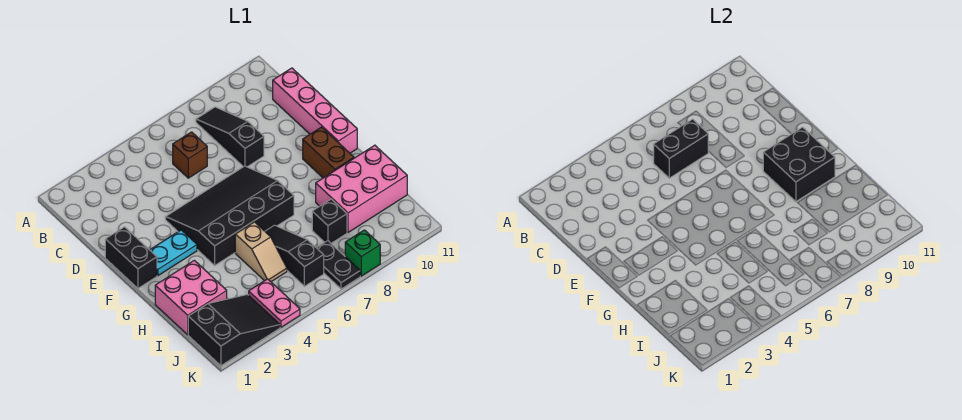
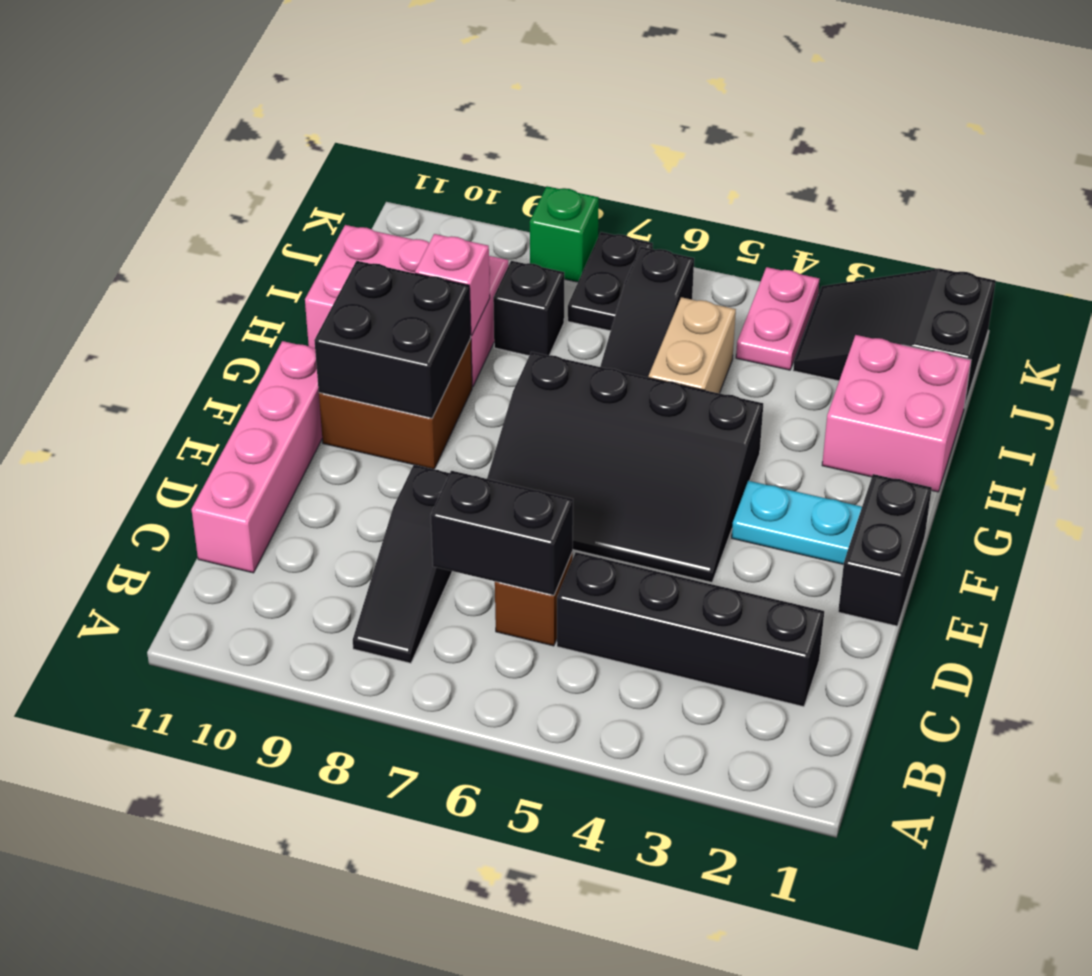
none -> black brick C2:C5 level 1
brown brick F10:G10 level 1 -> brown brick F9:G10 level 1
tan slope H5:I5 level 1 top H -> tan brick H5:I5 level 1
none -> pink brick H9 level 2

